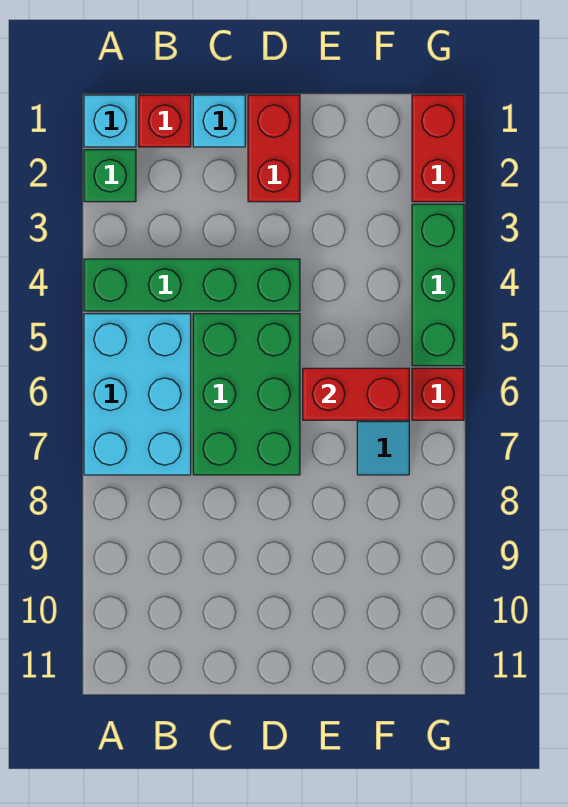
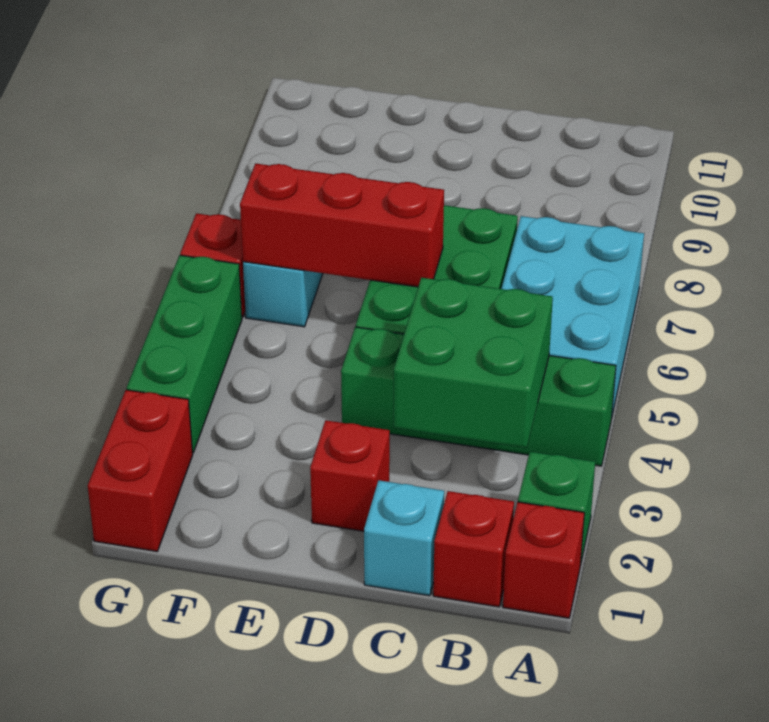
cyan brick A1 level 1 -> red brick A1 level 1
none -> green brick B3:C4 level 2
red brick D1:D2 level 1 -> red brick D2 level 1
red brick E6:F6 level 2 -> red brick D6:F6 level 2

